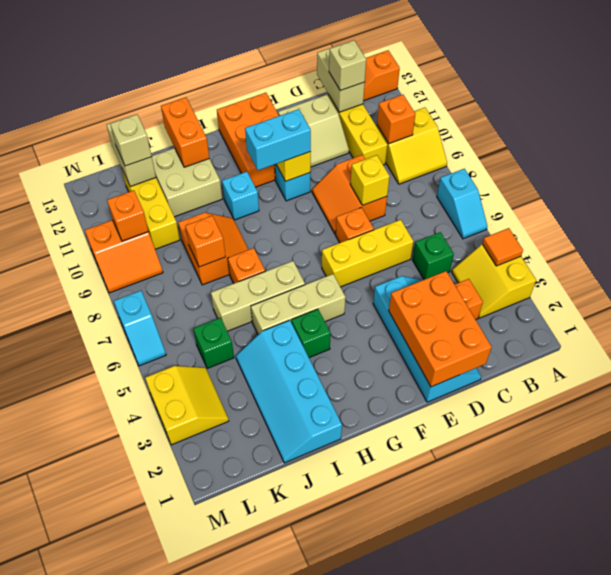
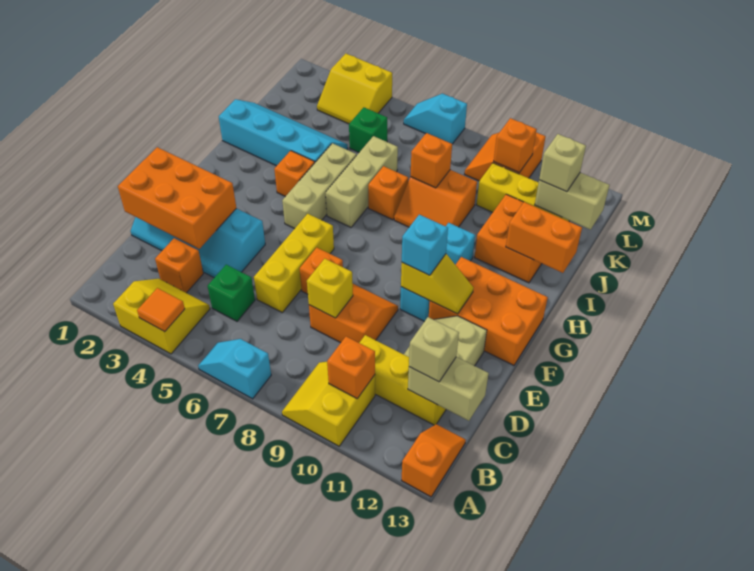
cyan brick F10:G10 level 3 -> cyan brick F10 level 3
green brick H4 level 1 -> orange brick H4 level 1
tan brick I11:J12 level 1 -> orange brick I11:J12 level 1

